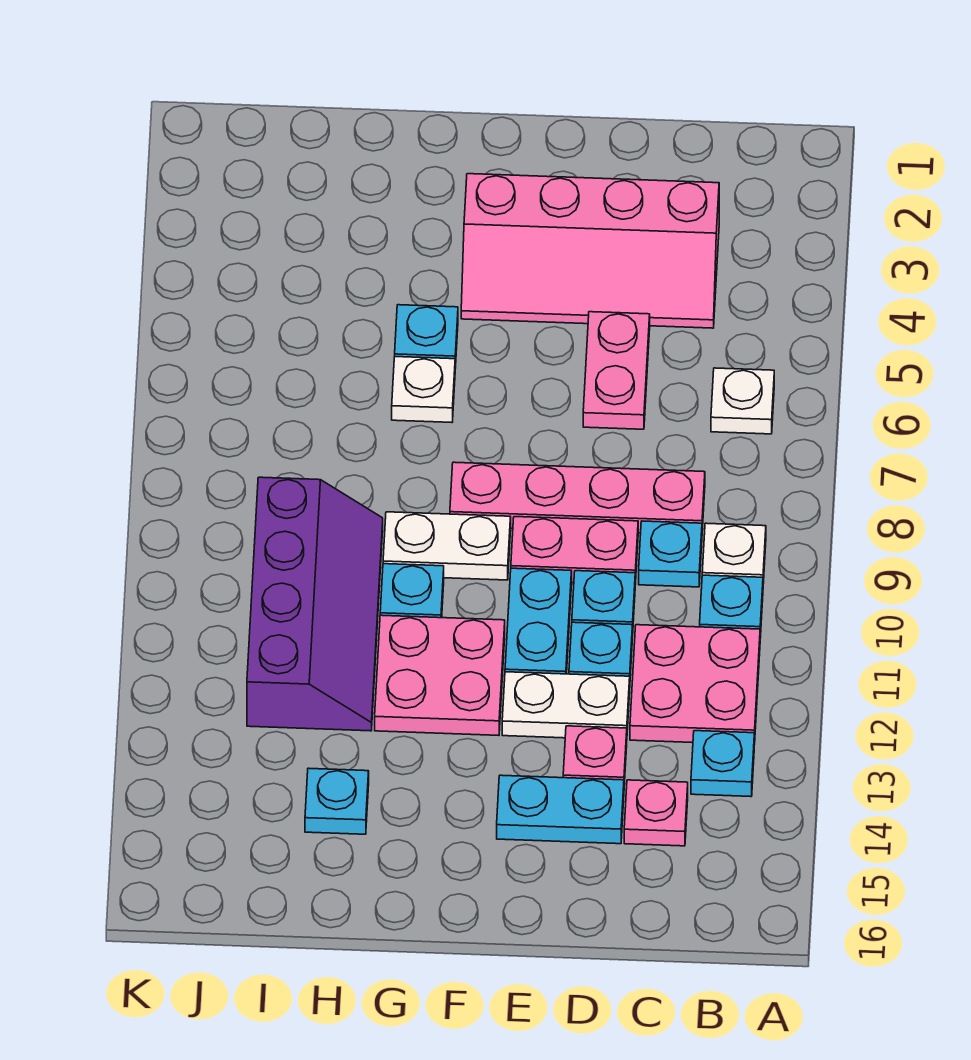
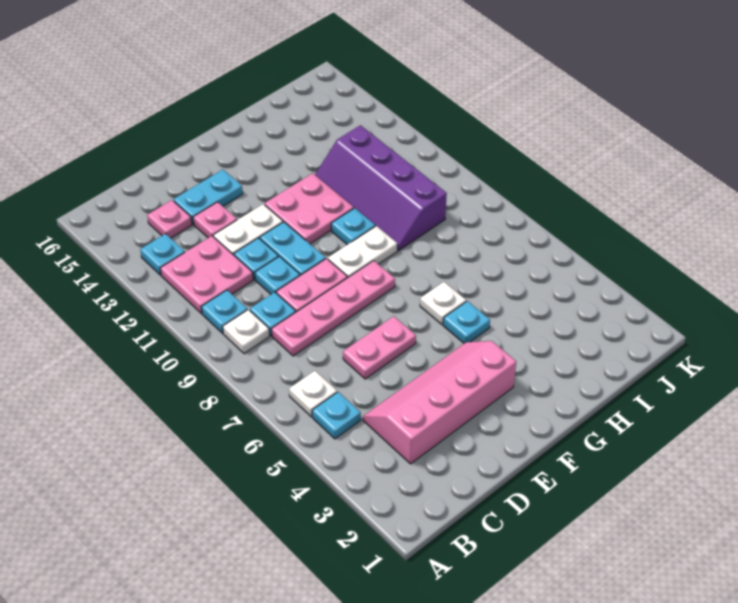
pink plate D5:D6 level 1 -> pink plate D6:E6 level 1
cyan plate H14 level 1 -> cyan plate B5 level 1

